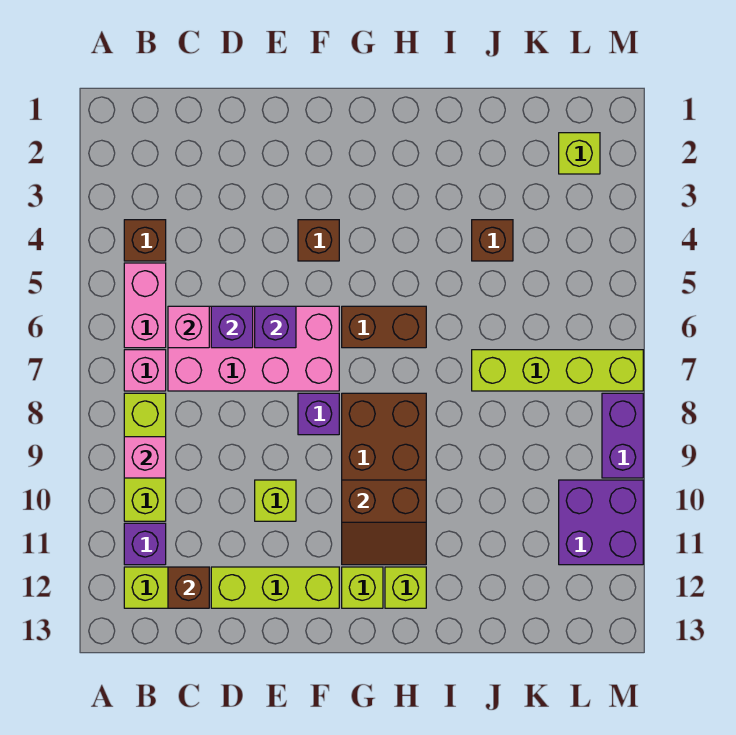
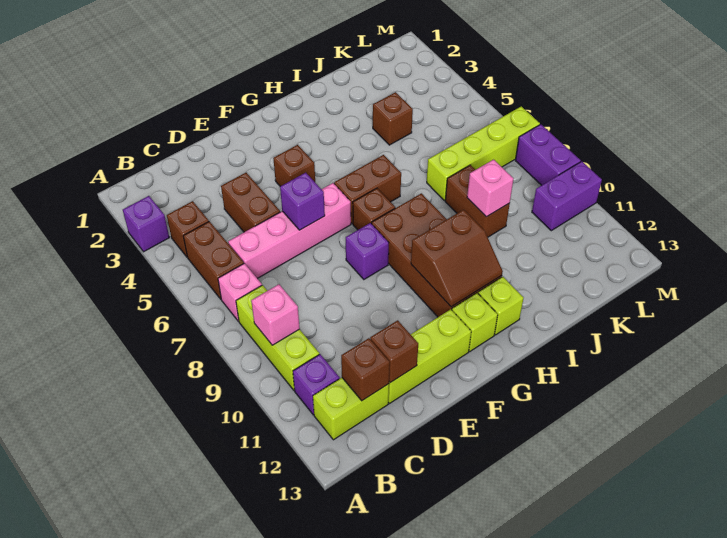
pink brick B5:B6 level 1 -> brown brick B5:B6 level 1
pink brick C6:F7 level 1 -> pink brick C6:F6 level 1
pink brick C6 level 2 -> pink brick J9 level 2
none -> brown brick D4:D5 level 1
purple brick D6 level 2 -> purple brick A3 level 1
none -> brown brick D12 level 2
lime brick E10 level 1 -> none
none -> brown brick G7 level 1
none -> brown brick J8:J9 level 1
lime brick L2 level 1 -> none
purple brick L10:M11 level 1 -> purple brick L10:M10 level 1

